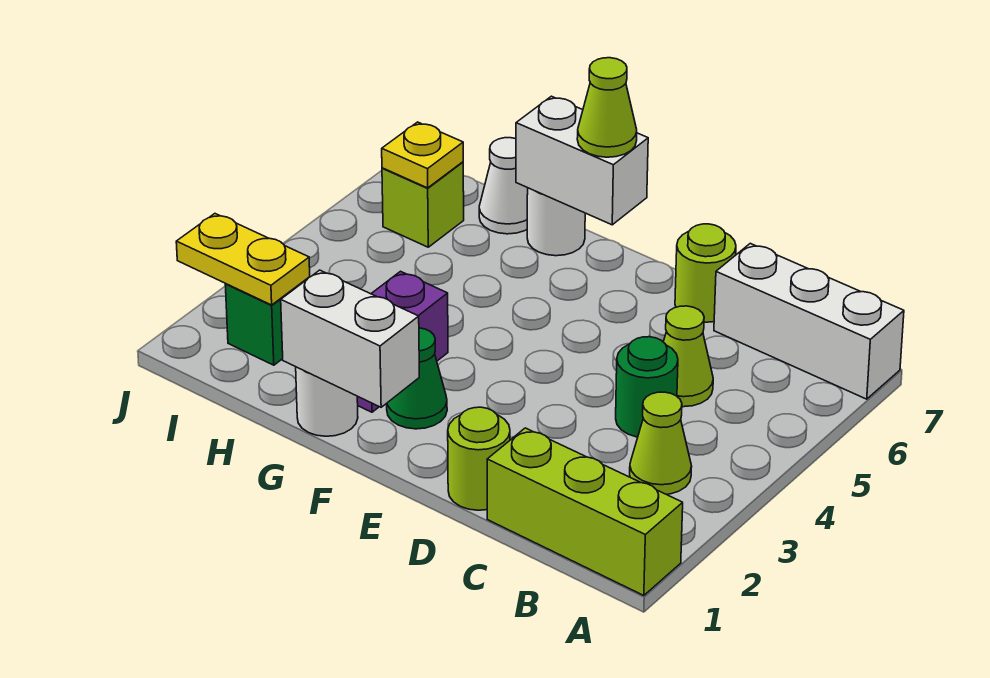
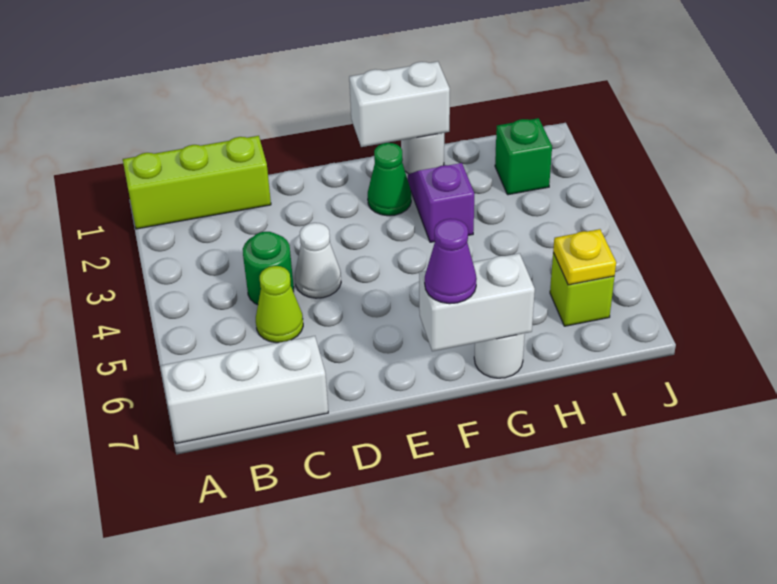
lime cone B3 level 1 -> none
lime round brick D1 level 1 -> none
lime round brick D7 level 1 -> none
lime cone F7 level 3 -> purple cone F7 level 3
white cone H7 level 1 -> white cone D4 level 1
yellow plate I2:J2 level 2 -> none

